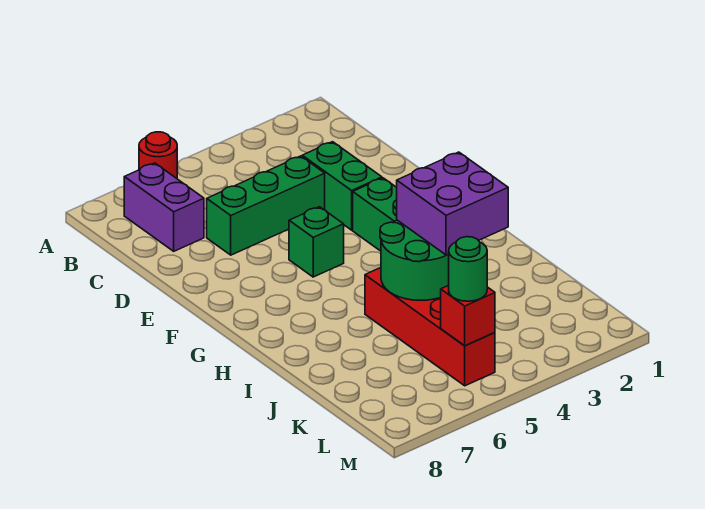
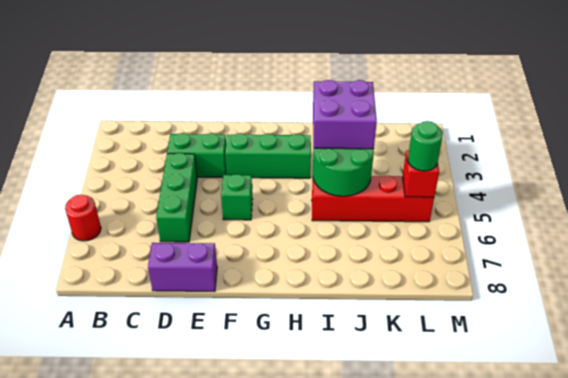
purple brick B7:C7 level 1 -> purple brick D8:E8 level 1

